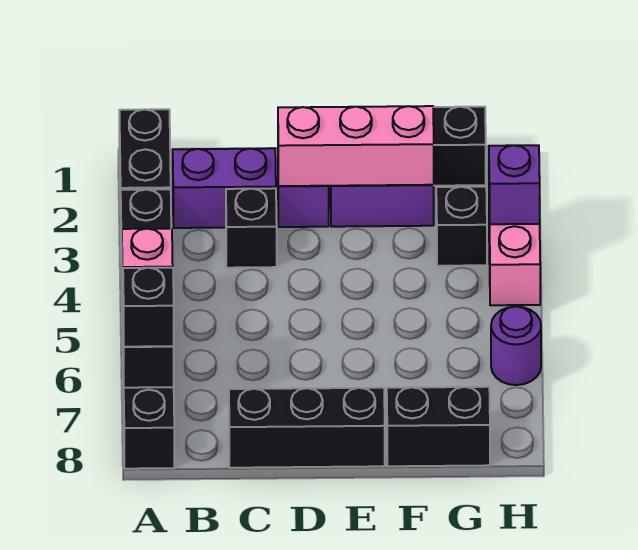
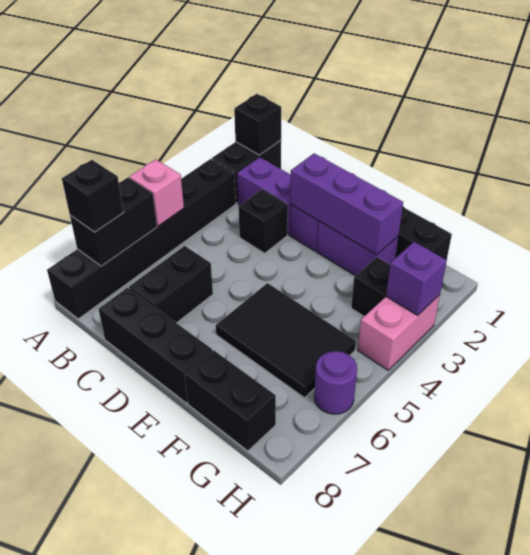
none -> black brick A1 level 2
none -> black brick C6:C7 level 1
pink brick D2:F2 level 2 -> purple brick D2:F2 level 2
none -> black tile E5:G6 level 1

